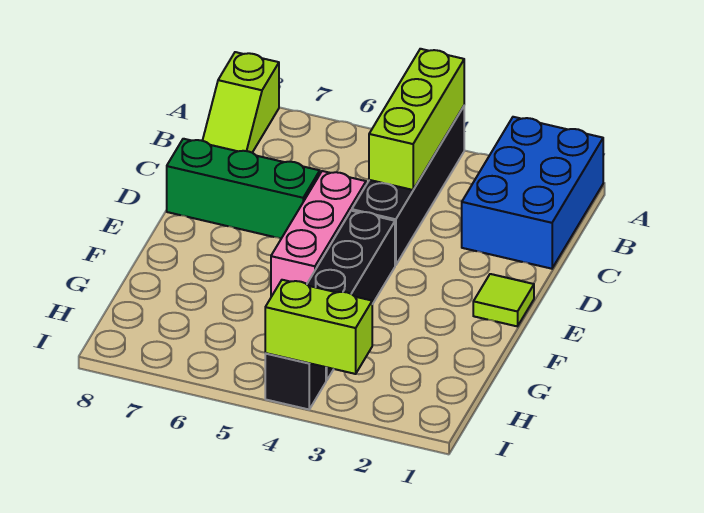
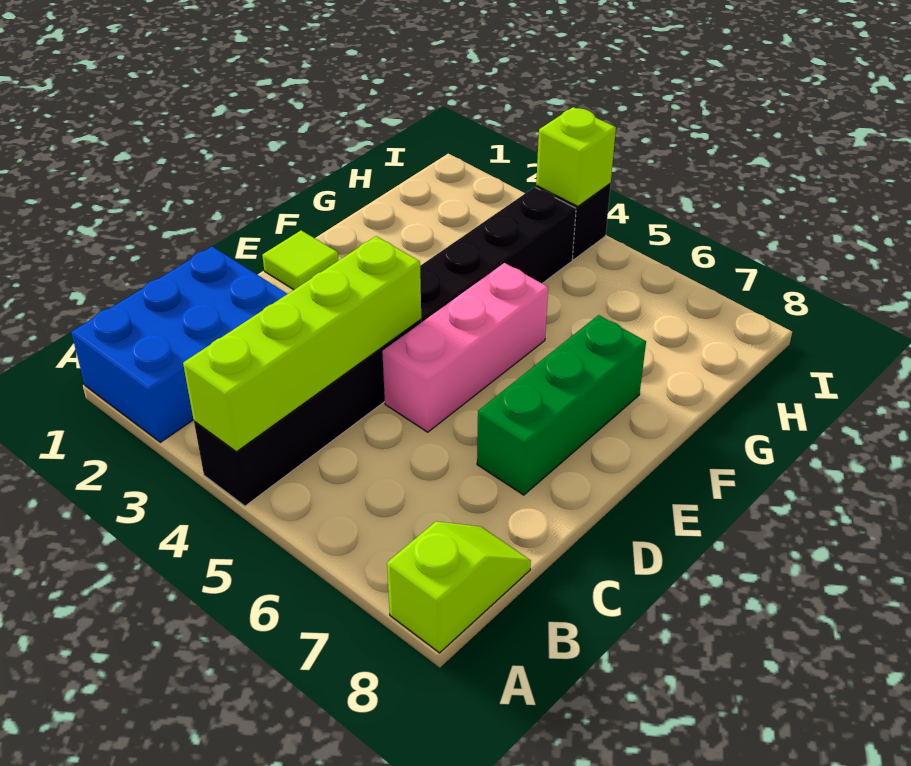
lime brick A4:C4 level 2 -> lime brick A4:D4 level 2
green brick D6:D8 level 1 -> green brick D7:F7 level 1
lime brick I3:I4 level 2 -> lime brick I4 level 2

